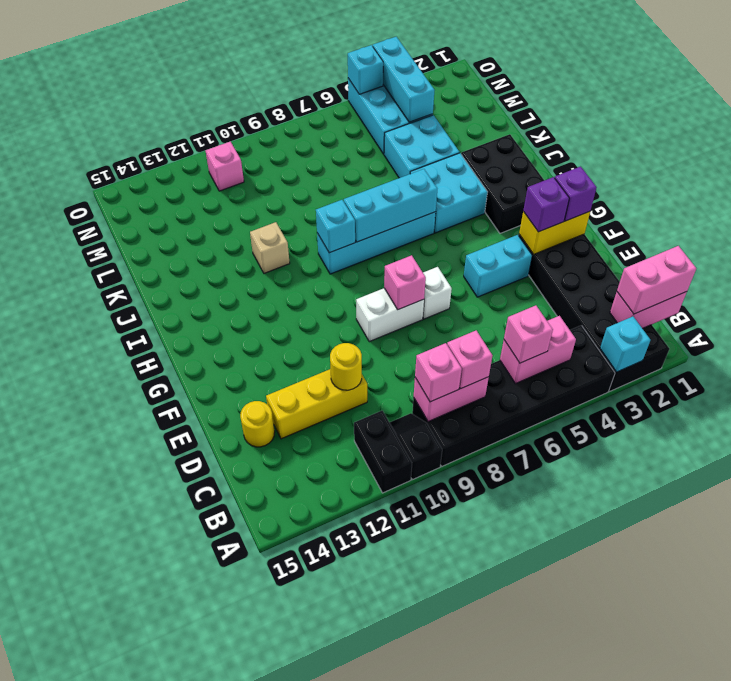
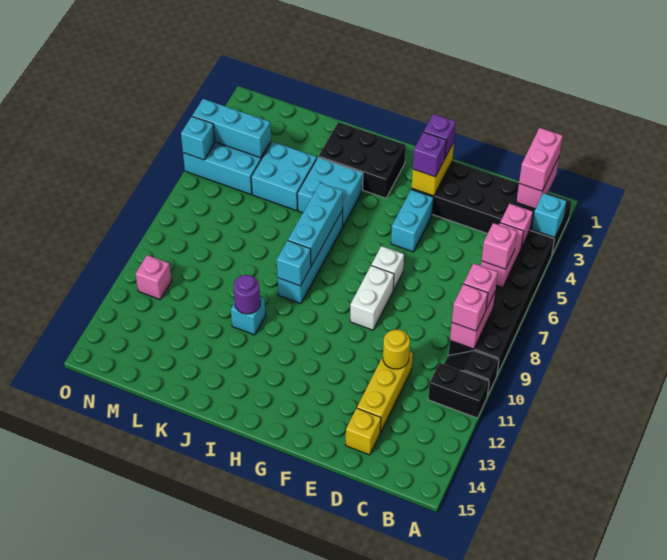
yellow round brick D14 level 1 -> yellow brick D14 level 1
pink brick F8 level 2 -> pink brick B4 level 2
tan brick J11 level 1 -> cyan brick J11 level 1
none -> purple round brick J11 level 2

